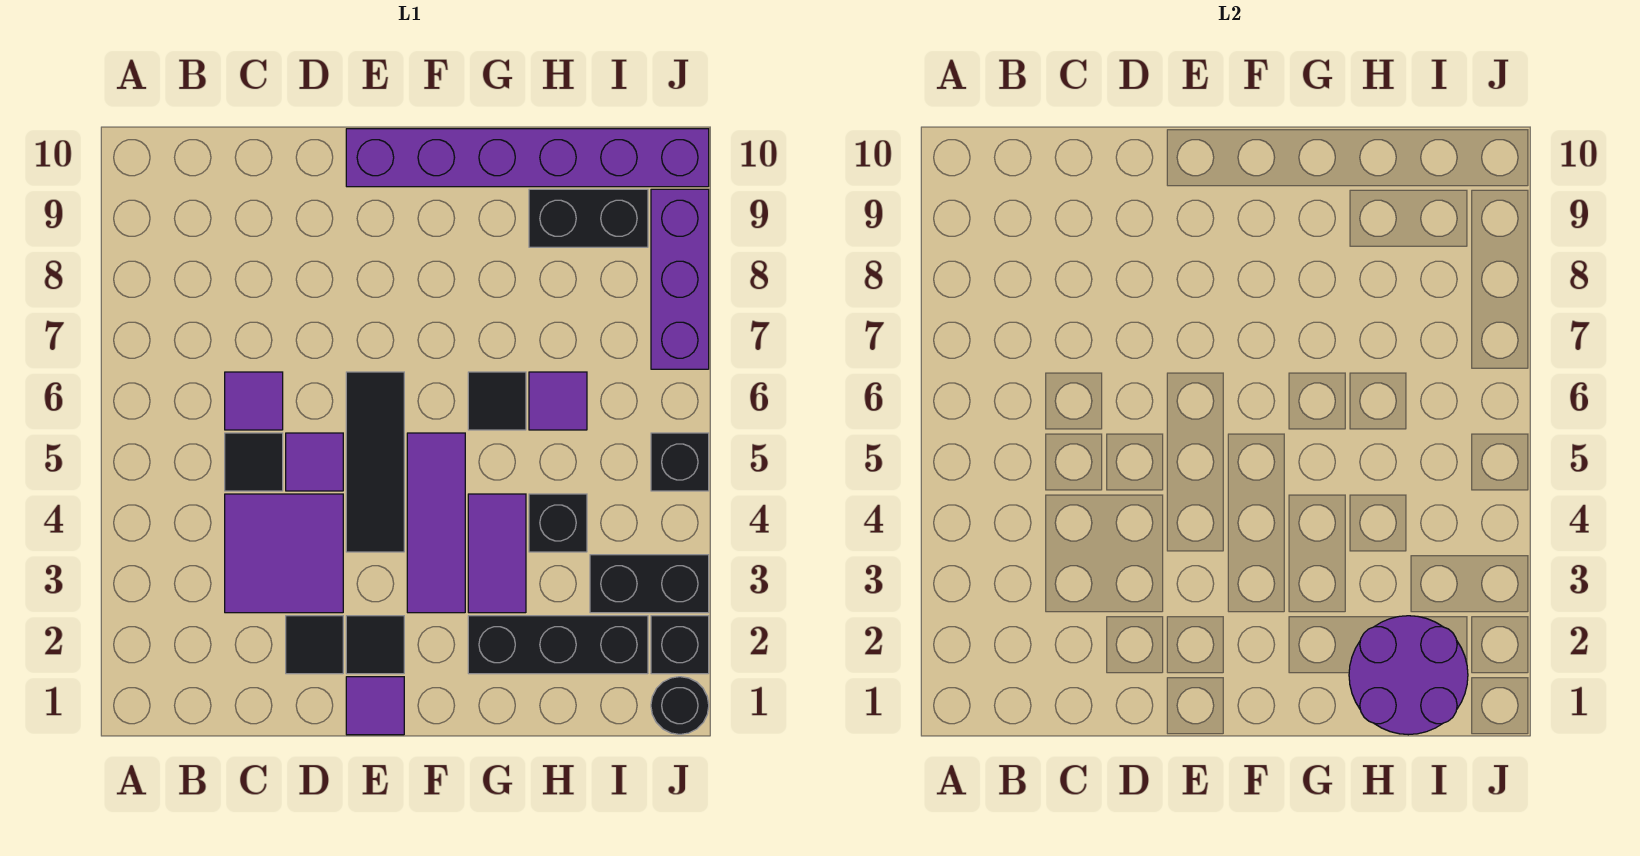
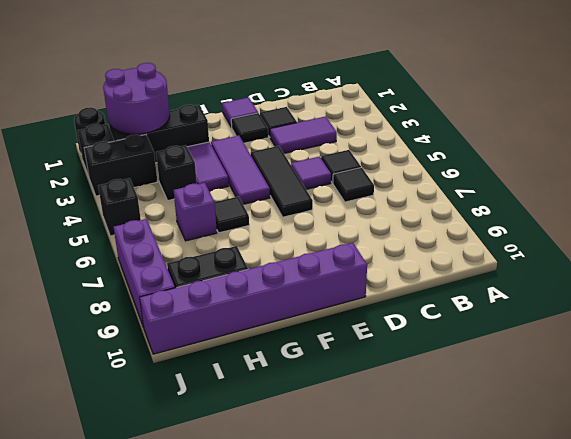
purple tile C3:D4 level 1 -> purple tile C3:D3 level 1
purple tile C6 level 1 -> black tile C6 level 1
purple tile H6 level 1 -> purple brick H6 level 1

